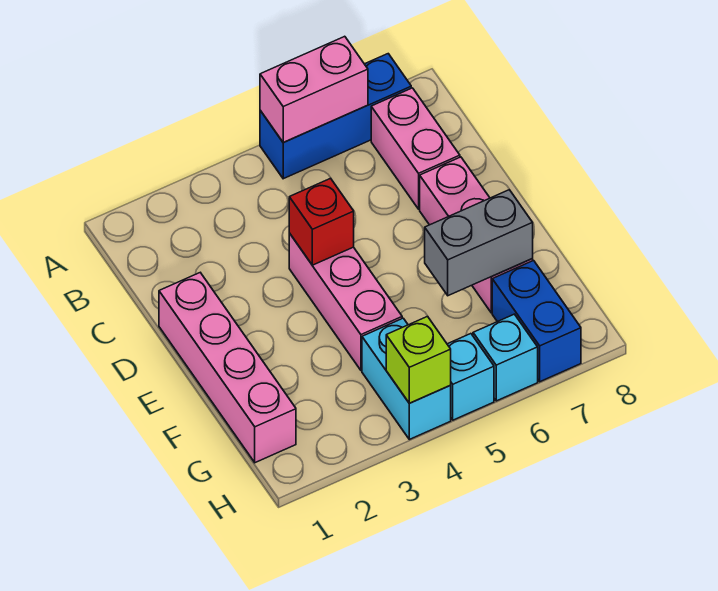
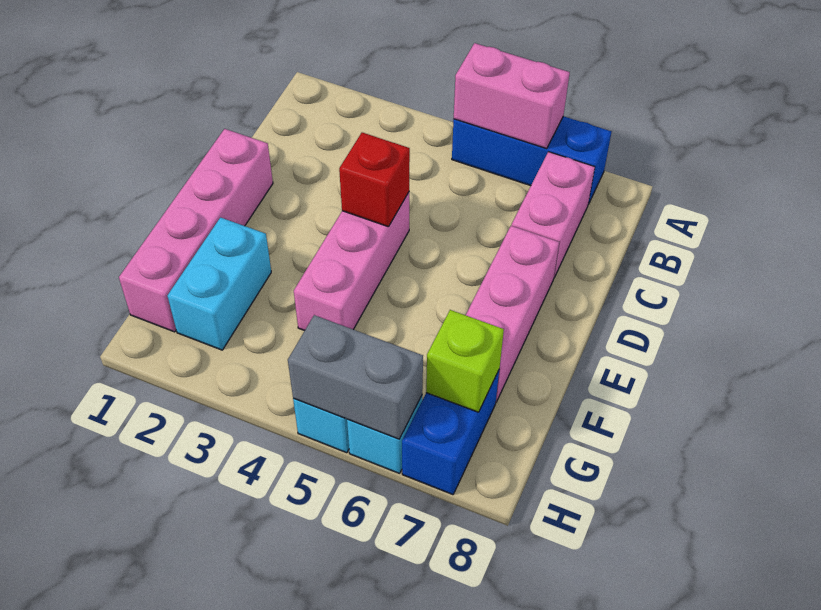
grey brick F6:F7 level 2 -> grey brick H5:H6 level 2
cyan brick G4:H4 level 1 -> cyan brick F2:G2 level 1
lime brick H4 level 2 -> lime brick G7 level 2

